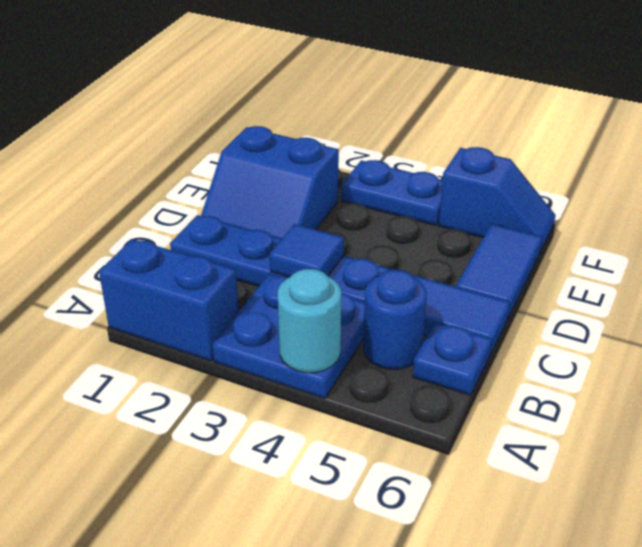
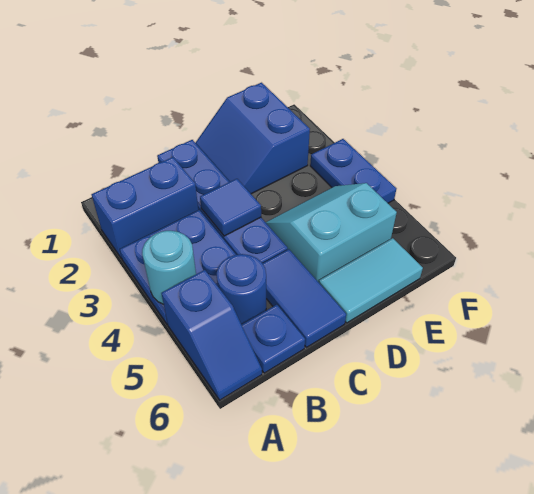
blue brick A1:A2 level 1 -> blue brick A2:B2 level 1
none -> cyan slope D4:E5 level 1 top 5
blue tile D6:E6 level 1 -> cyan tile D6:E6 level 1
blue slope F5:F6 level 1 top 5 -> blue slope A5:A6 level 1 top 5

